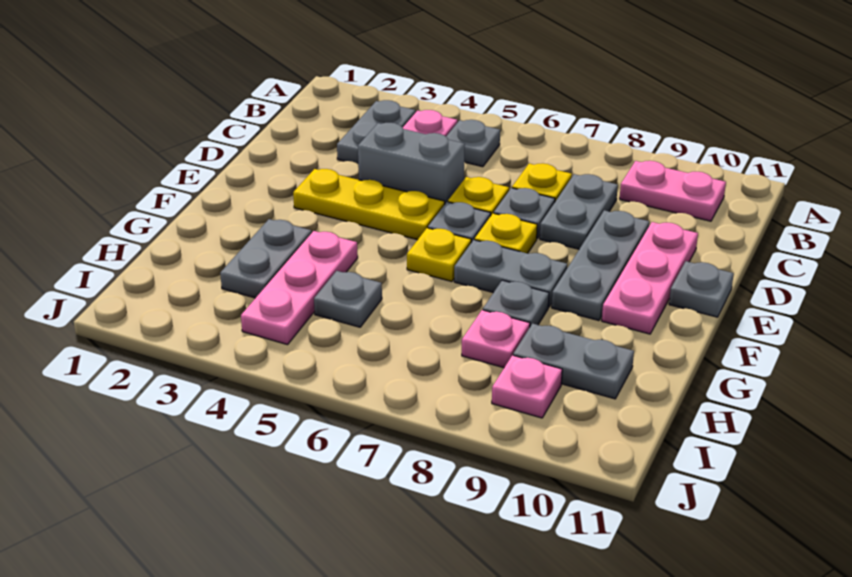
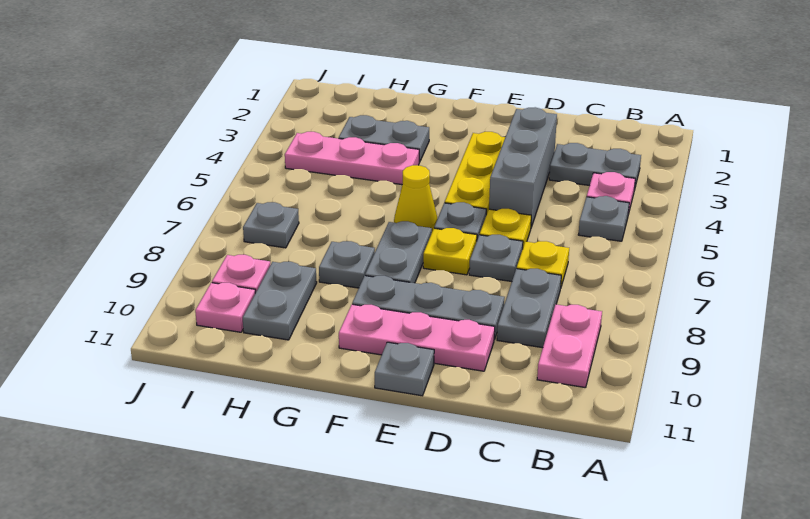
grey plate C8:D8 level 1 -> grey plate C8:C9 level 1
grey brick D4:D5 level 1 -> grey brick D3:D5 level 1
yellow plate F6 level 1 -> yellow cone F6 level 1
grey plate H5 level 1 -> grey plate I7 level 1
pink plate H8 level 1 -> pink plate I10 level 1

